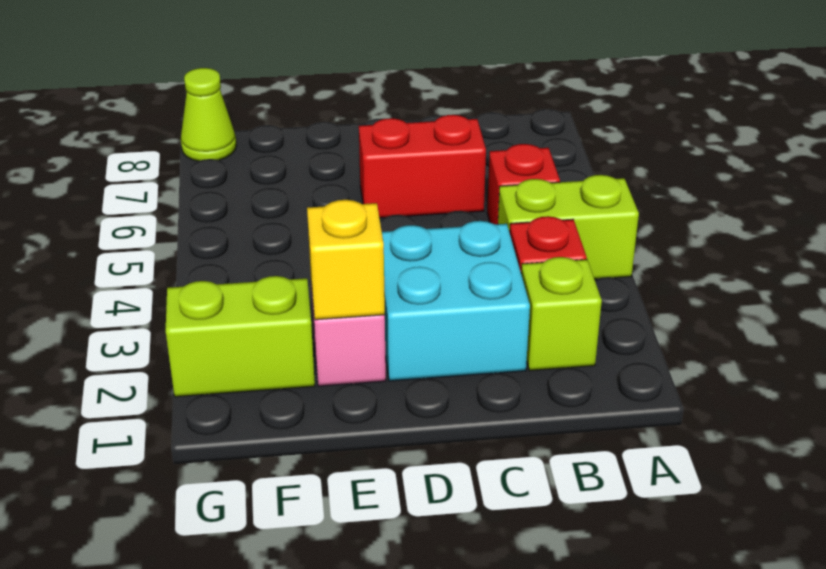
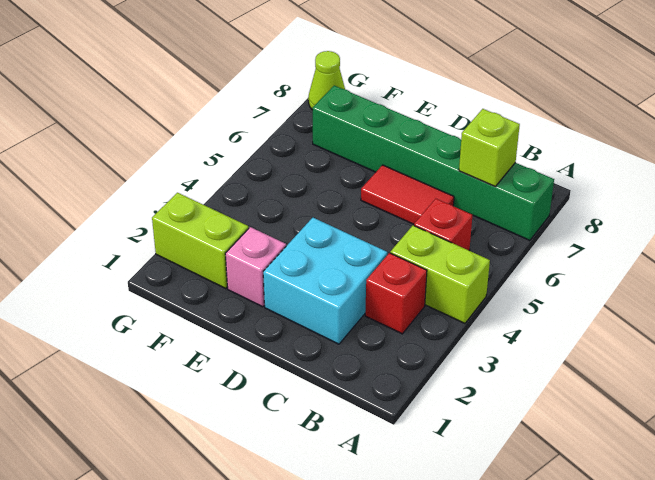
none -> green brick A7:F7 level 1
lime brick B2 level 1 -> lime brick B7 level 2
red brick C6:D6 level 1 -> red tile C6:D6 level 1
yellow brick E2 level 2 -> none

